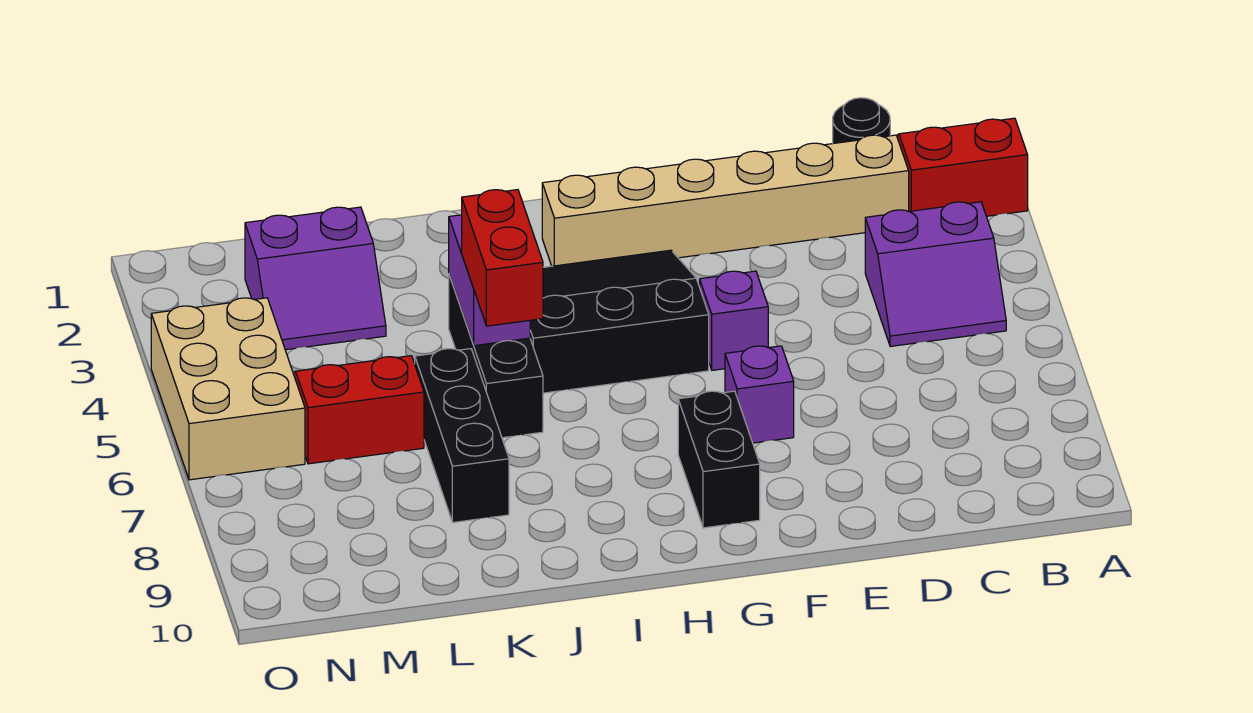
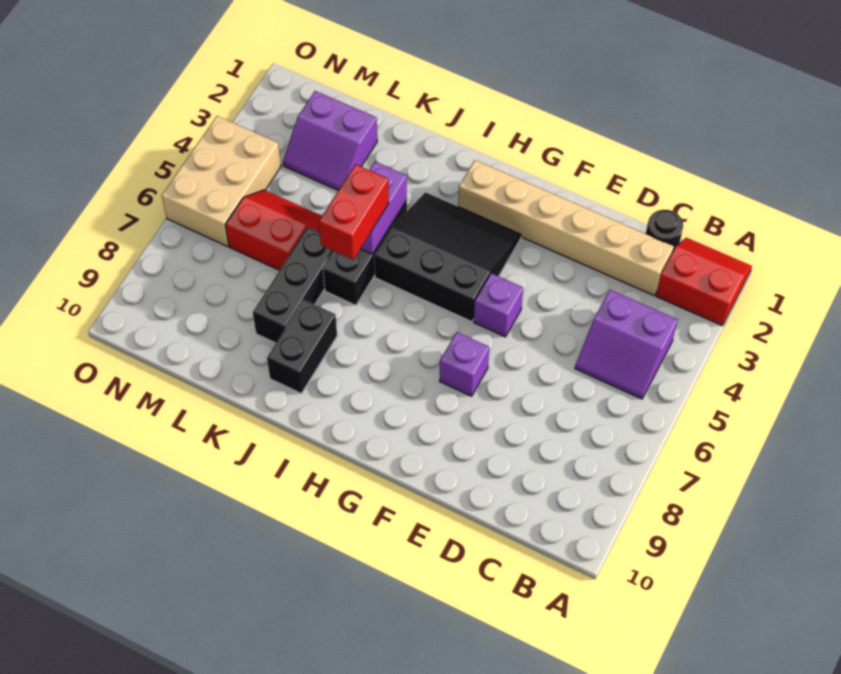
black brick G8:G9 level 1 -> black brick J8:J9 level 1

